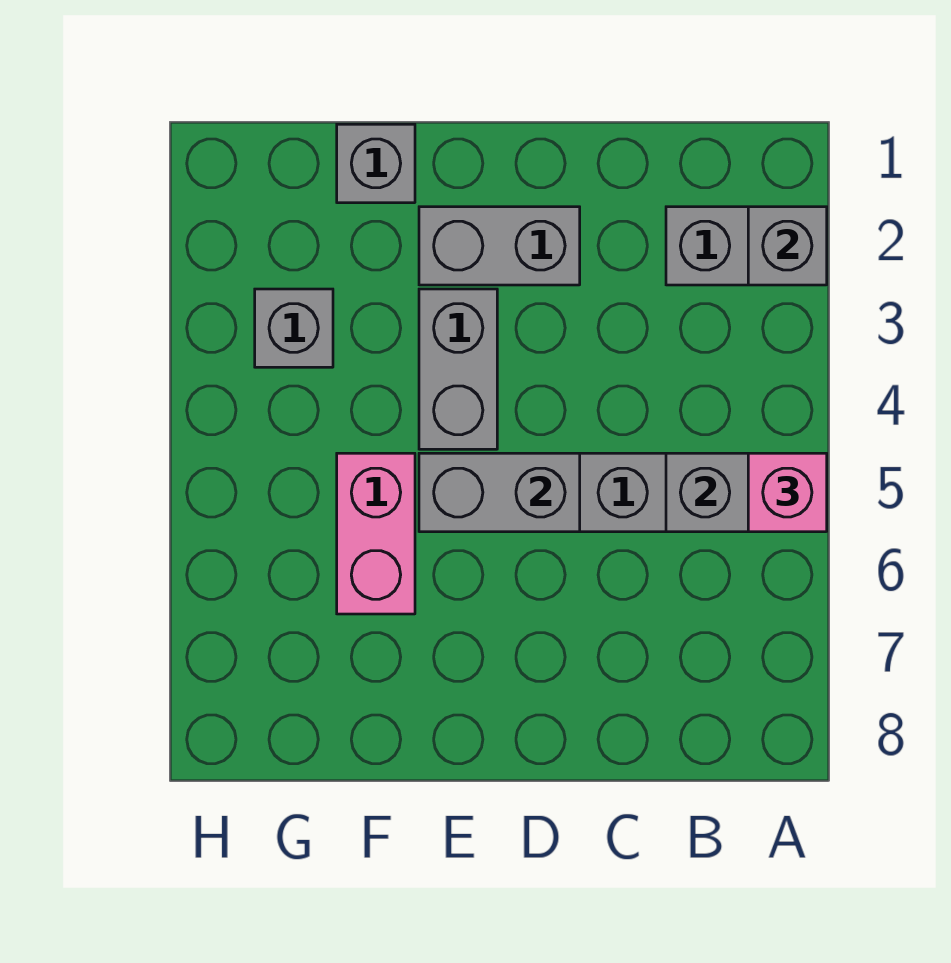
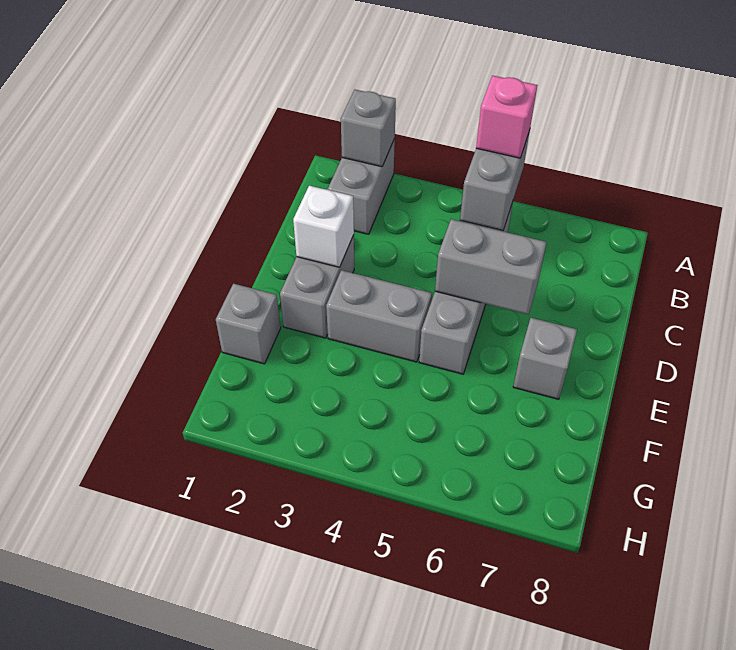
none -> white brick D2 level 2
grey brick D5:E5 level 2 -> grey brick D5:D6 level 2
pink brick F5:F6 level 1 -> none
grey brick G3 level 1 -> grey brick E7 level 1

